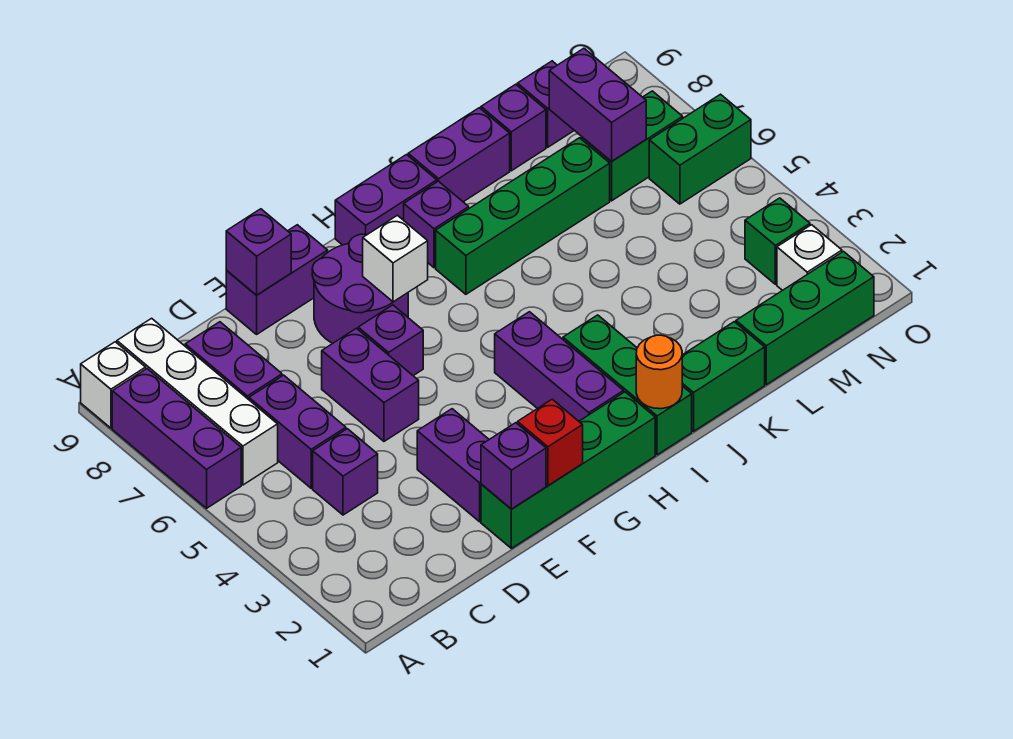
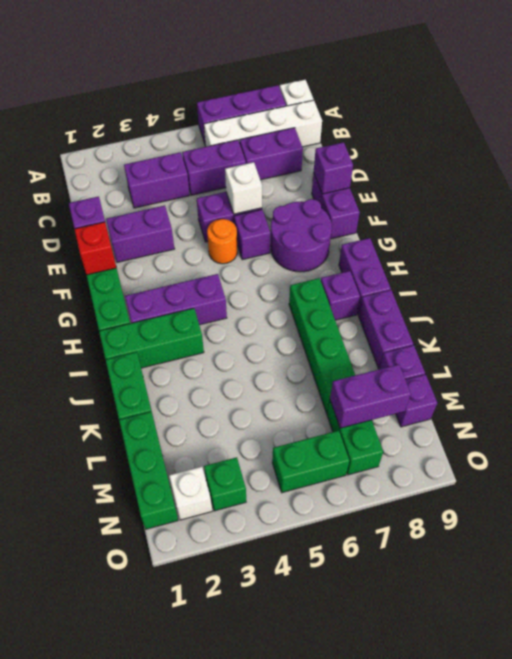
purple brick C4 level 1 -> purple brick C3:C4 level 1
white brick G7 level 2 -> white brick E6 level 2
orange round brick I1 level 2 -> orange round brick F5 level 1
green brick N6:O6 level 1 -> green brick N5:N6 level 1

